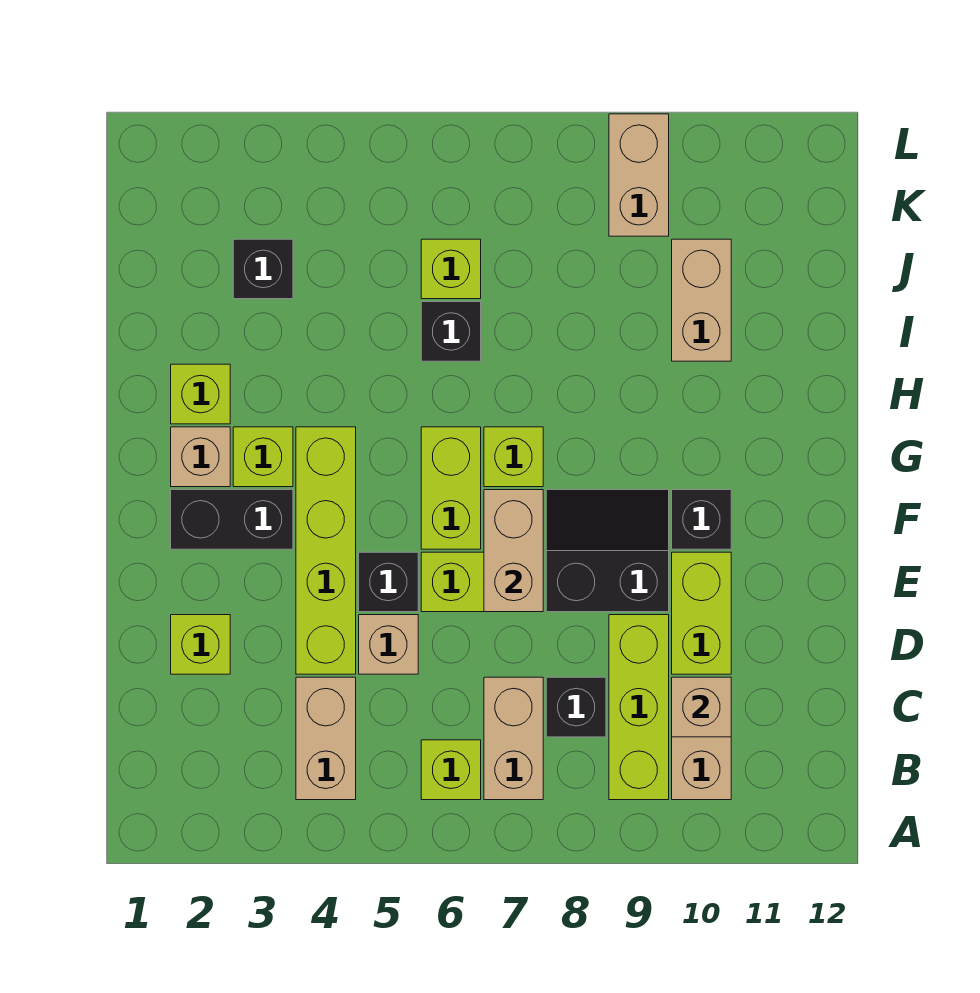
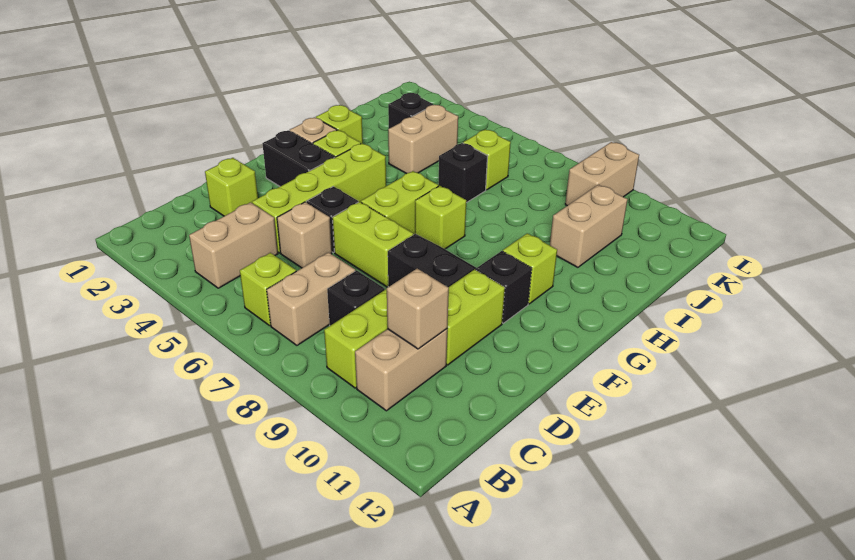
tan brick E7:F7 level 2 -> tan brick I4:J4 level 1
none -> lime brick G10 level 1

